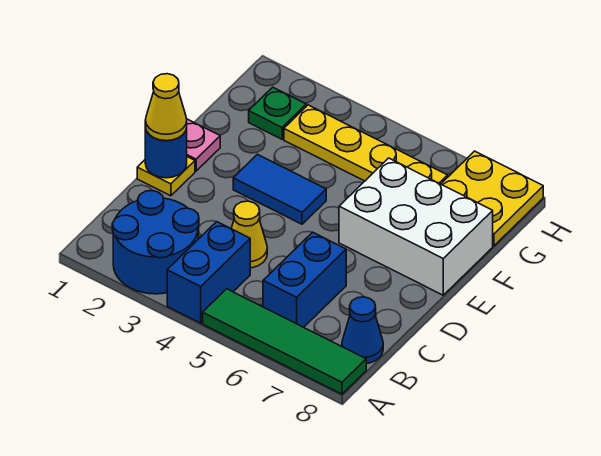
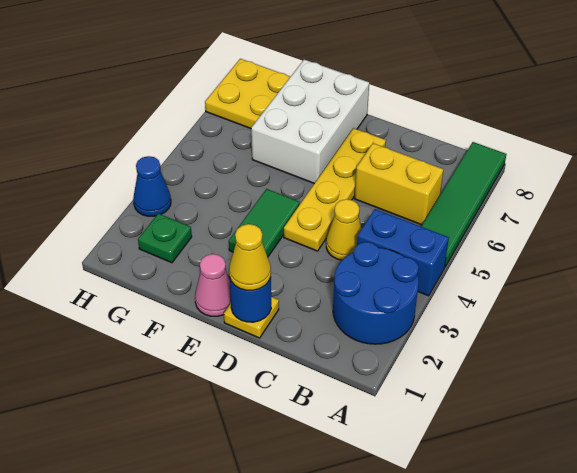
blue brick B6:C6 level 1 -> yellow brick B6:C6 level 1
blue cone B8 level 1 -> blue cone H3 level 1
pink plate E1 level 1 -> pink cone E1 level 1
blue tile E3:E4 level 1 -> green tile E3:E4 level 1
yellow plate G3:G6 level 1 -> yellow plate D4:D7 level 1

